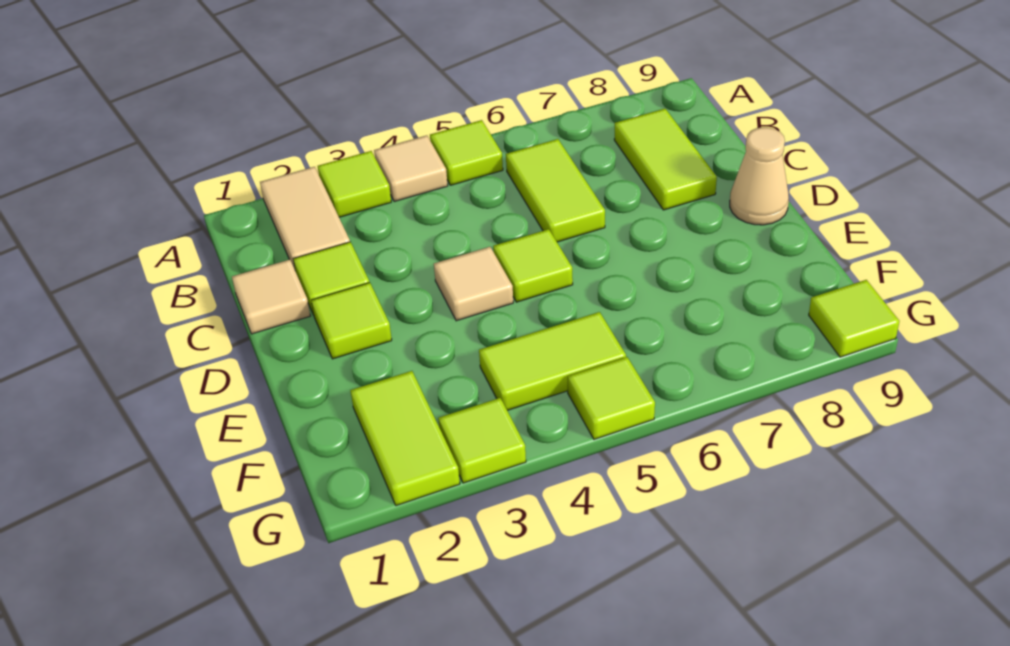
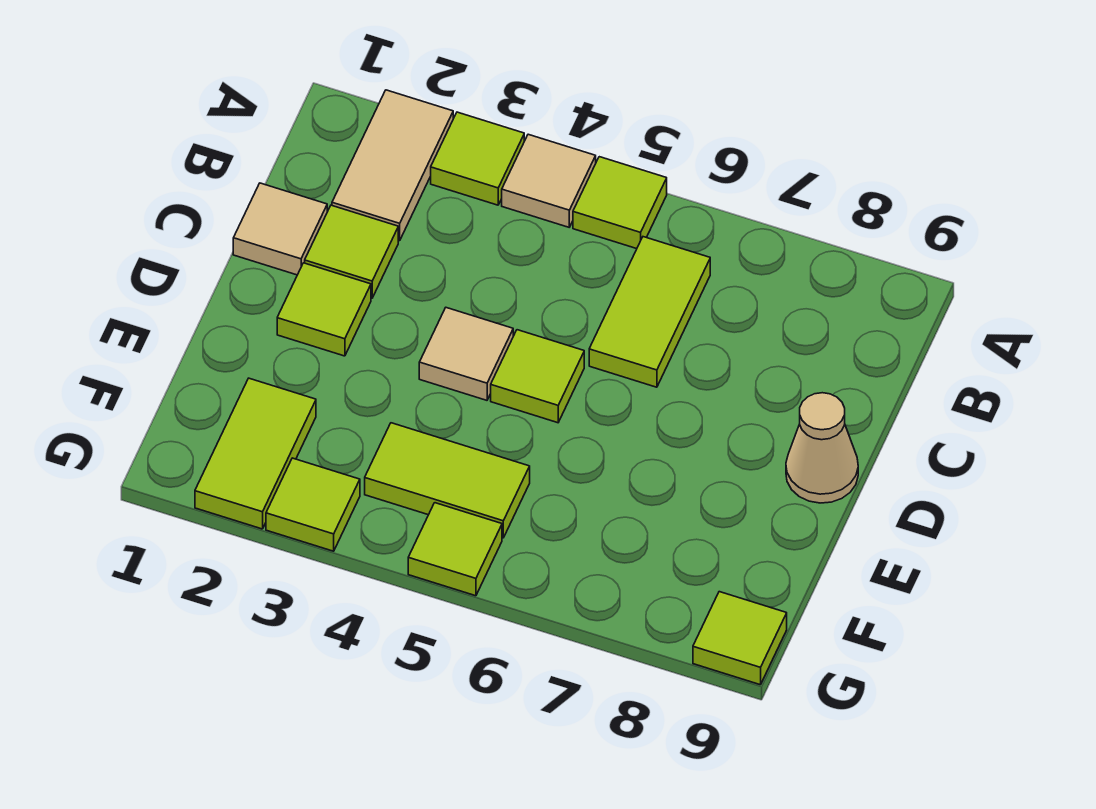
lime tile B8:C8 level 1 -> none

